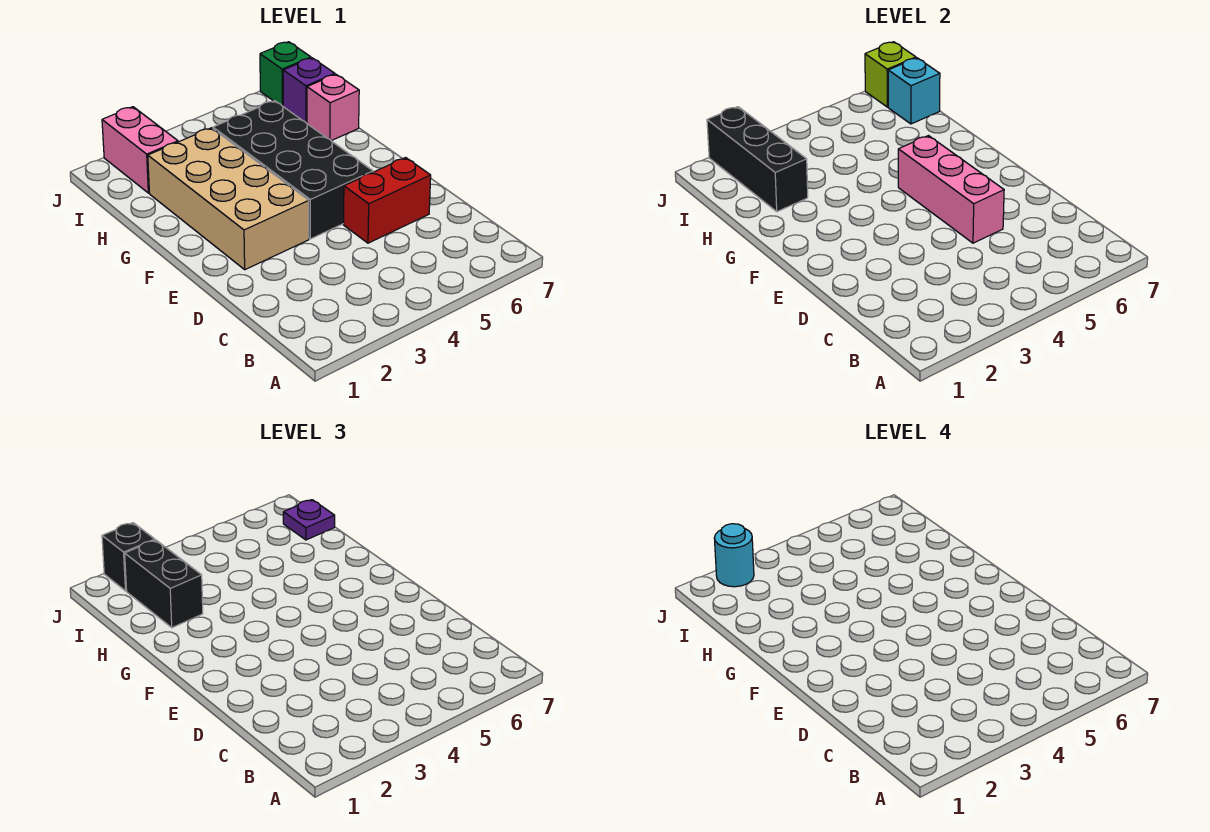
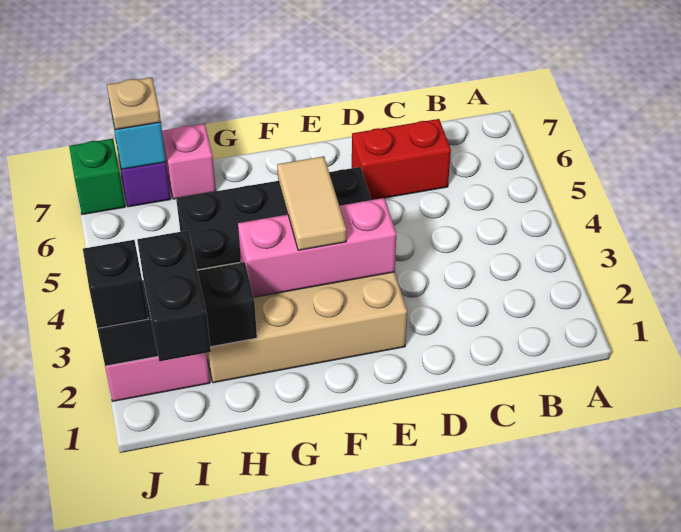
red brick D5:D6 level 1 -> red brick C6:D6 level 1
pink brick D5:F5 level 2 -> pink brick E3:G3 level 2
none -> tan tile F3:F4 level 3
black brick H2:I2 level 3 -> black brick I1:I2 level 3
purple plate I7 level 3 -> tan plate I7 level 3
cyan round brick J2 level 4 -> none
lime brick J7 level 2 -> none

